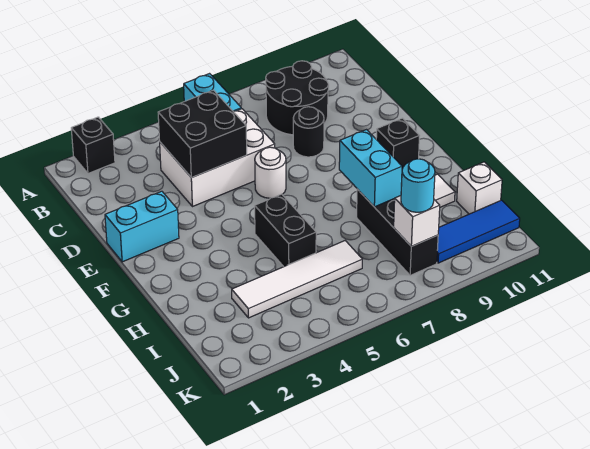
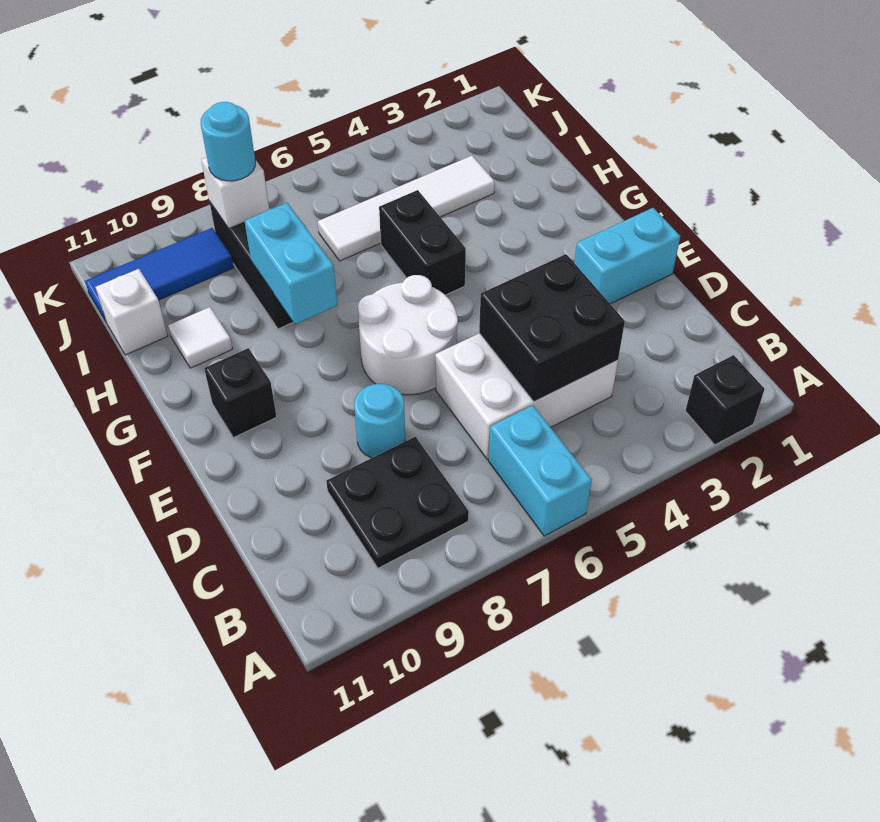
black round brick B8:C9 level 1 -> black plate B8:C9 level 1
black round brick D8 level 1 -> cyan round brick D8 level 1
white round brick E6 level 1 -> white round brick E6:F7 level 1

